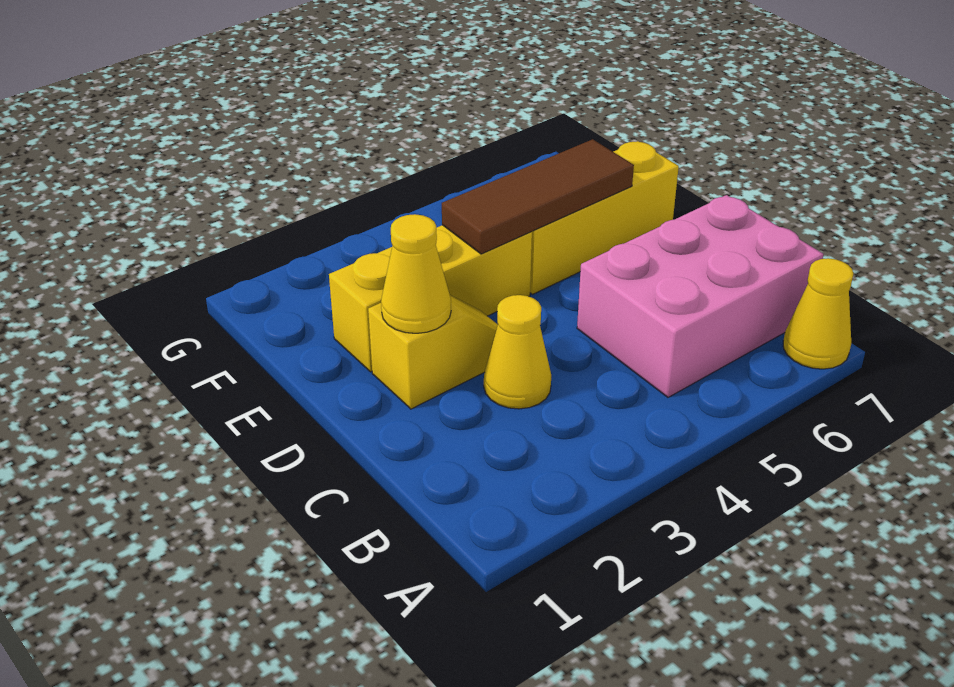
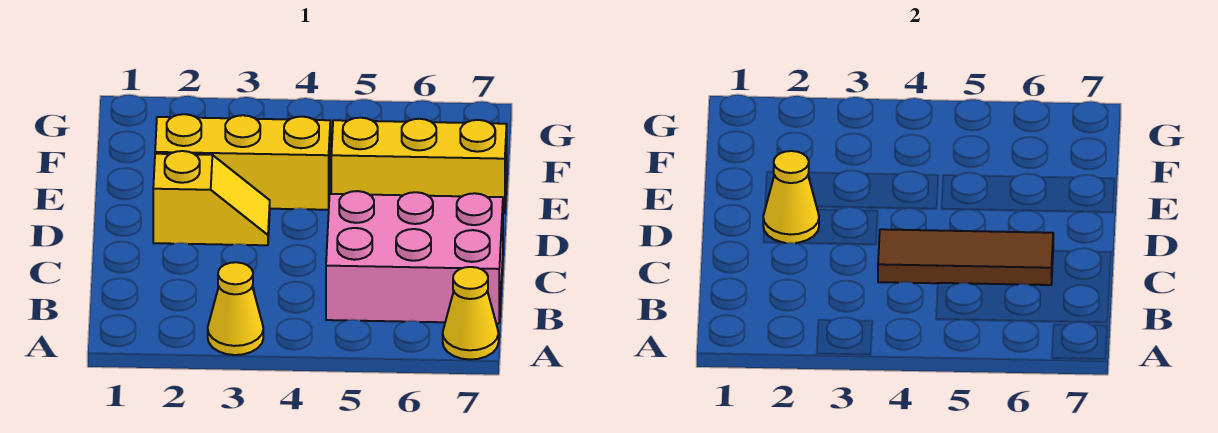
yellow cone C3 level 1 -> yellow cone A3 level 1
brown tile E4:E6 level 2 -> brown tile C4:C6 level 2

